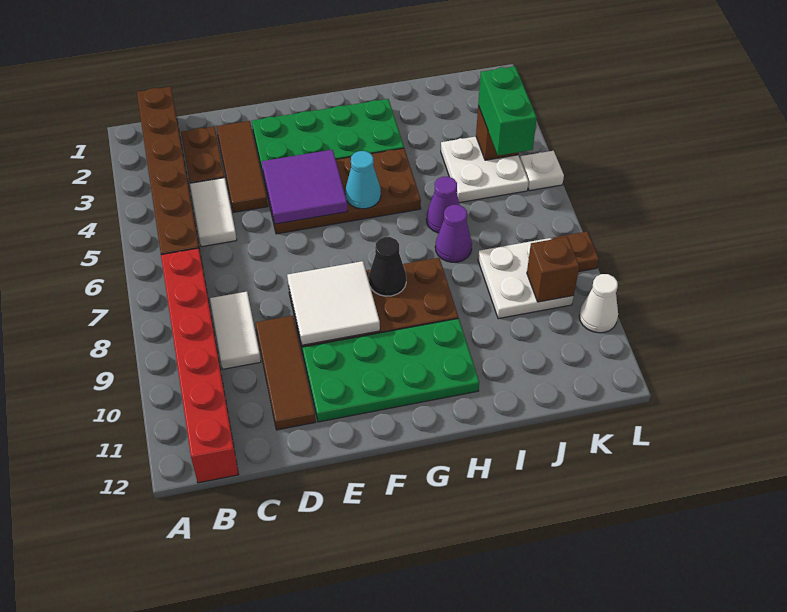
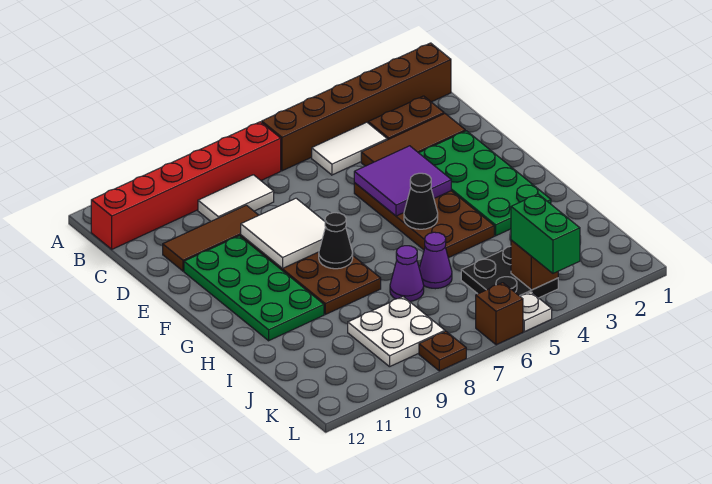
cyan cone G5 level 2 -> black cone G5 level 2
white plate J4:K5 level 1 -> black plate J4:K5 level 1
green brick K4:K5 level 3 -> green brick K4:L4 level 3
brown brick K9 level 2 -> brown brick L6 level 1
white cone L10 level 1 -> none

